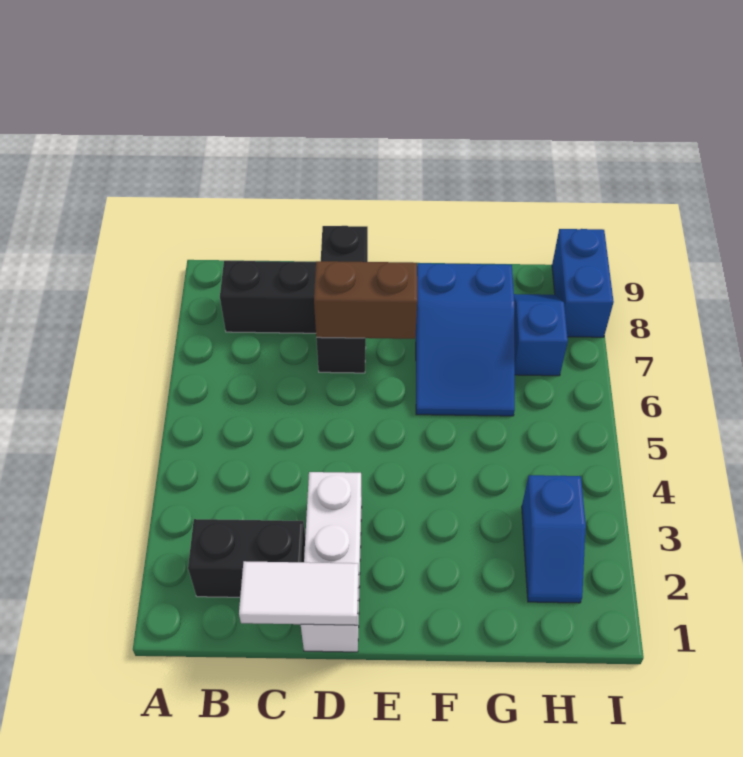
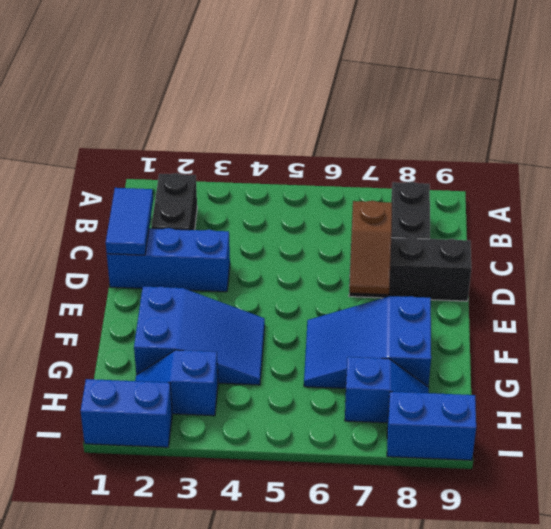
white tile C1:D1 level 2 -> blue tile C1:D1 level 2
white brick D1:D3 level 1 -> blue brick D1:D3 level 1
brown brick D7:E7 level 2 -> brown slope D7:E7 level 2 top D
none -> blue slope F2:G4 level 1 top 2
none -> blue brick I1:I2 level 1

